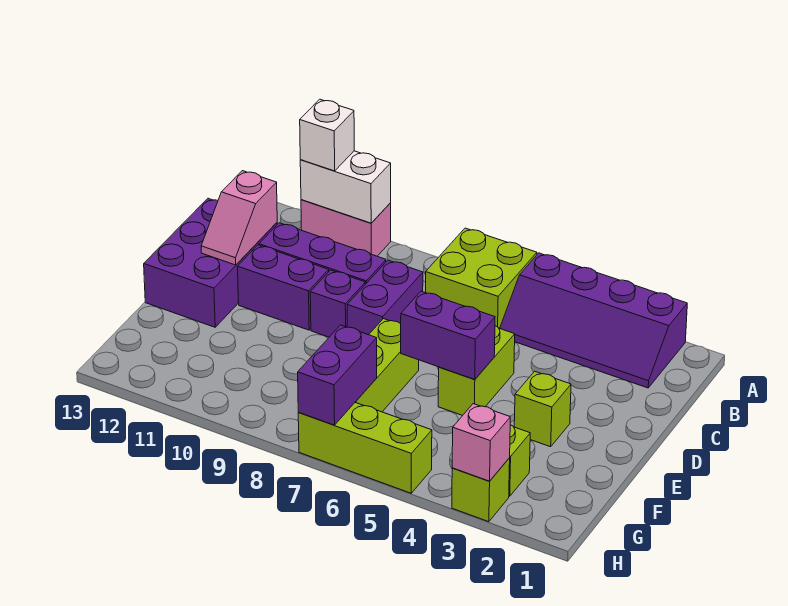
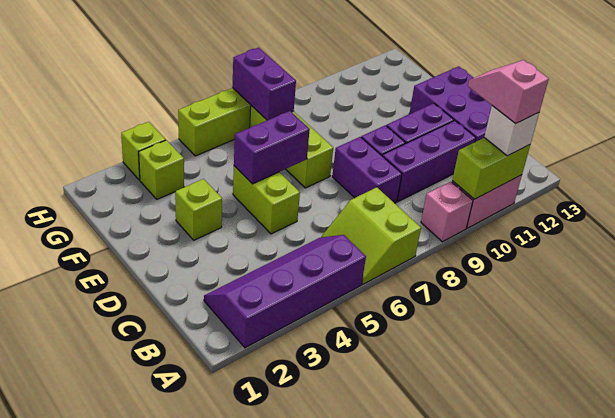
lime brick A6:B7 level 1 -> lime slope A6:B7 level 1 top 7
white brick A10:A11 level 2 -> lime brick A10:A11 level 2
pink slope C12:D12 level 2 top C -> pink slope A11:B11 level 4 top A
pink brick H3 level 2 -> pink brick A9 level 1

